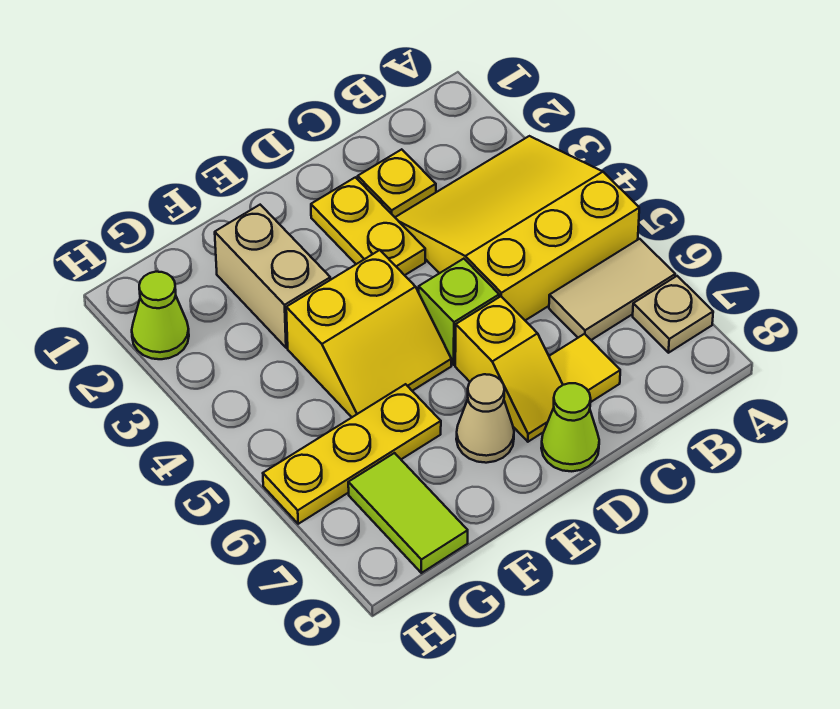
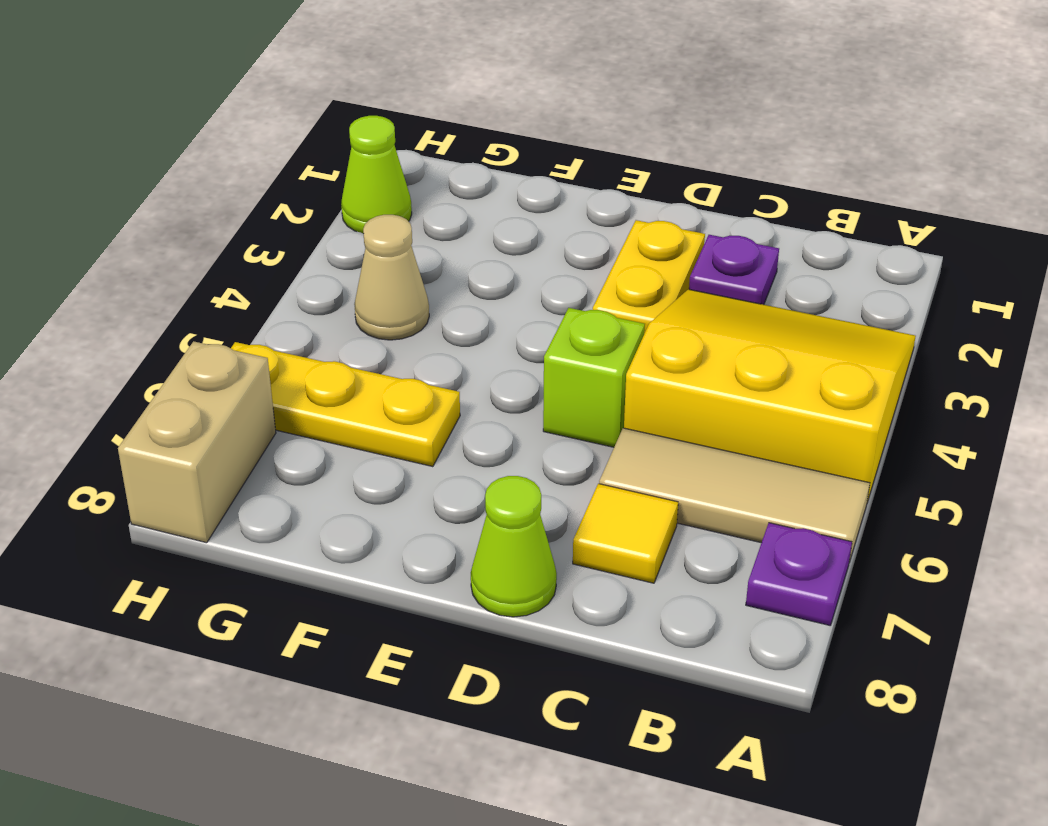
tan tile A6:B6 level 1 -> tan tile A6:C6 level 1
tan plate A7 level 1 -> purple plate A7 level 1
yellow plate C2 level 1 -> purple plate C2 level 1
yellow slope D6:D7 level 1 top 6 -> none
yellow slope E4:F5 level 1 top 4 -> none
tan cone E7 level 1 -> tan cone G4 level 1
tan brick F2:F3 level 1 -> tan brick H7:H8 level 1
lime tile G7:G8 level 1 -> none

